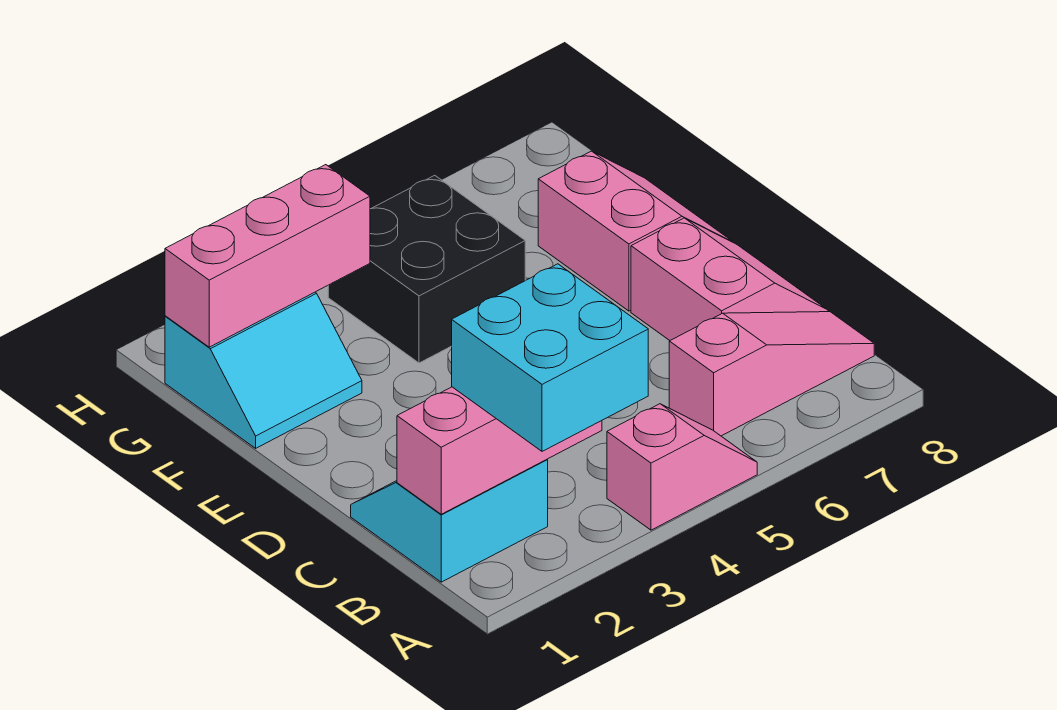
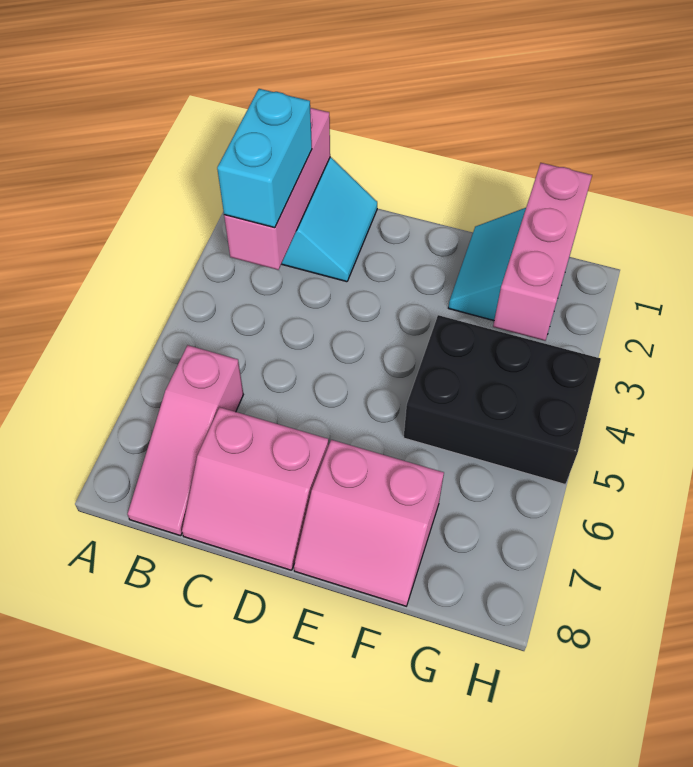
cyan brick A2:B3 level 3 -> cyan brick B2:B3 level 3
pink slope A4:A5 level 1 top 4 -> none
black brick F4:G5 level 1 -> black brick F4:H5 level 1

